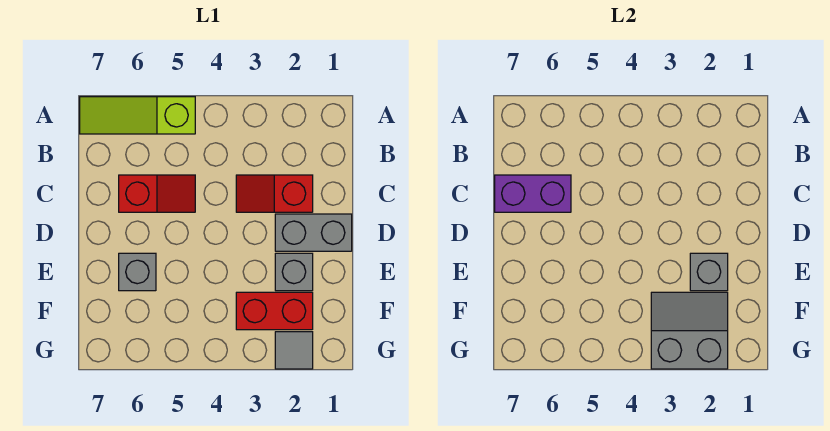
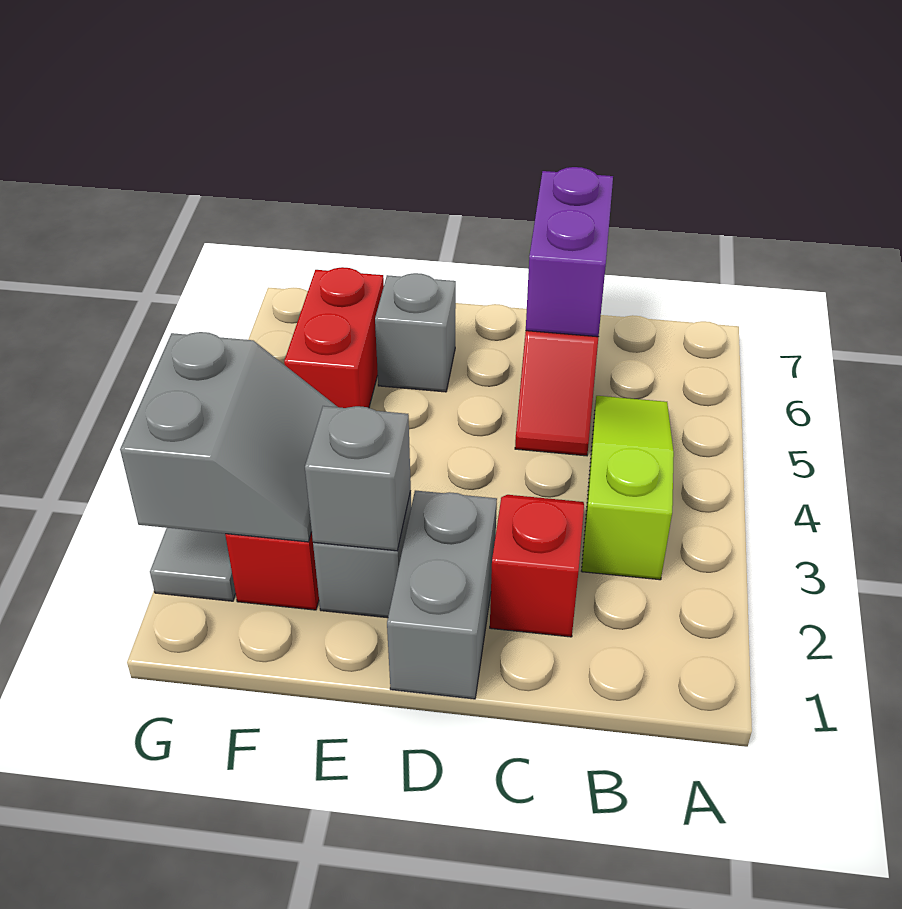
lime slope A5:A7 level 1 top 5 -> lime slope B3:B5 level 1 top 3
none -> red brick F5:F6 level 1

